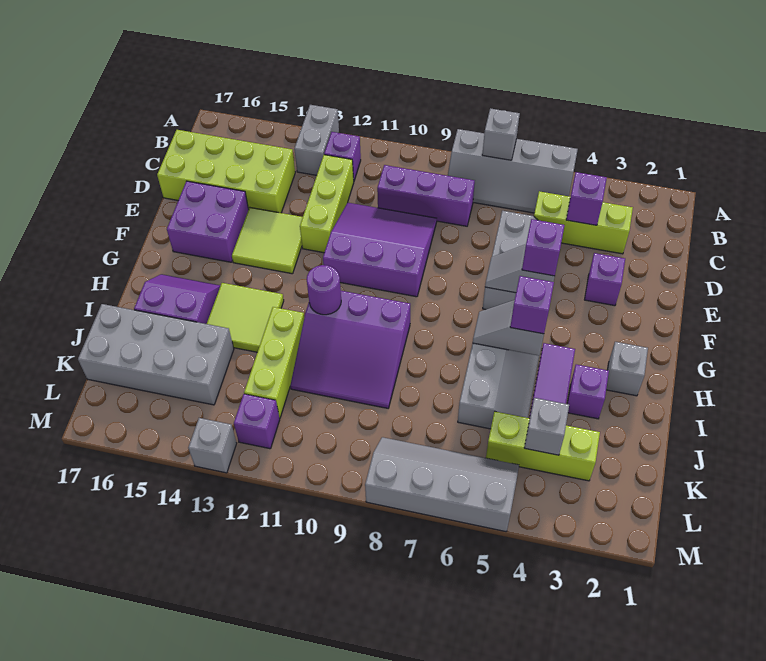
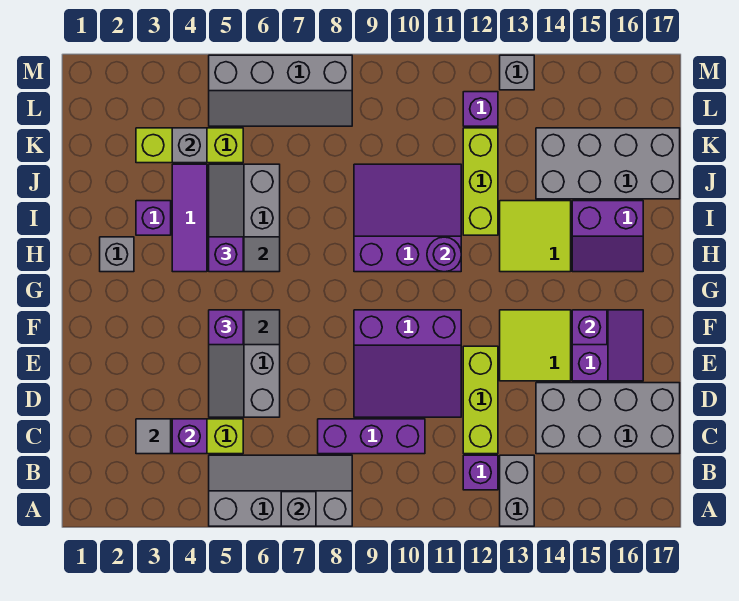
none -> grey tile C3 level 2
lime brick C14:D17 level 1 -> grey brick C14:D17 level 1
purple brick E3 level 1 -> purple brick F15 level 2
purple brick E15:F16 level 1 -> purple slope E15:F16 level 1 top 15

